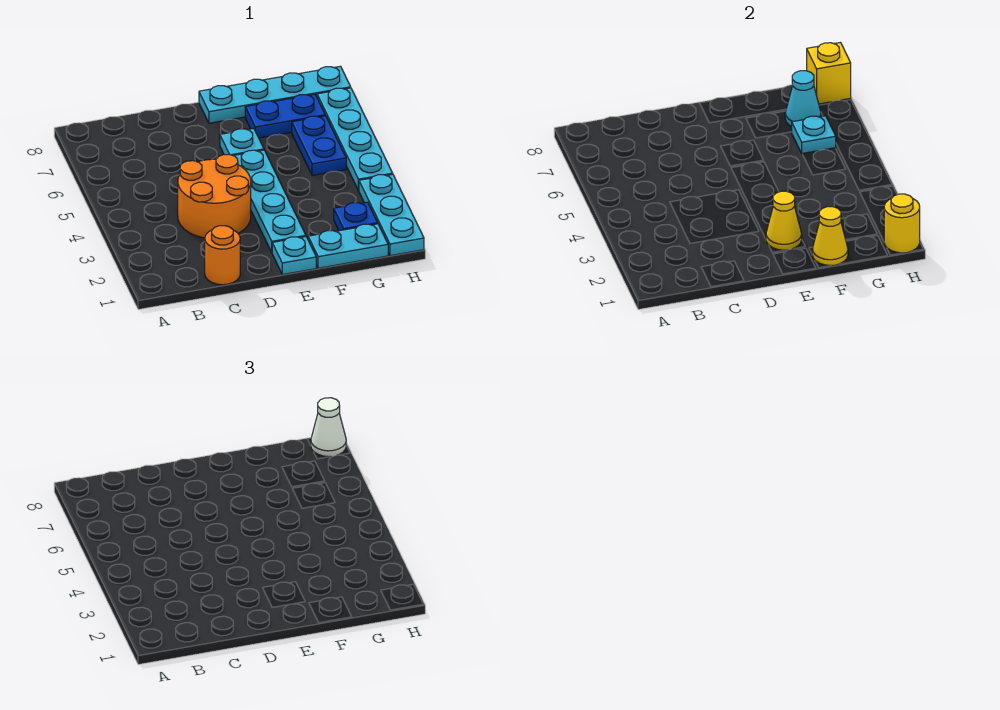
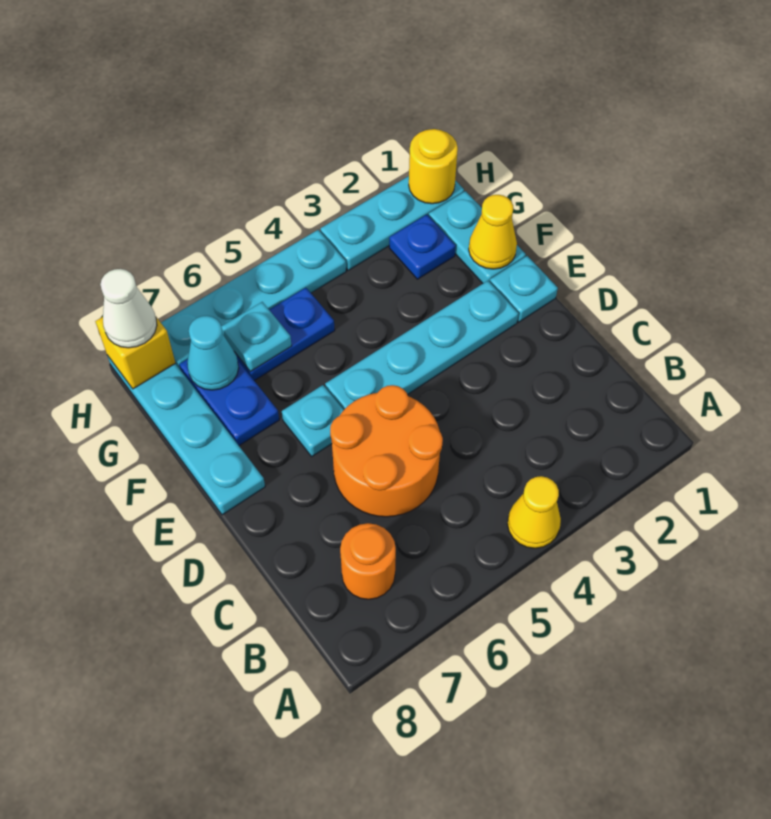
orange round brick C1 level 1 -> orange round brick B7 level 1
orange round brick C3:D4 level 1 -> orange round brick C5:D6 level 1
yellow cone E2 level 2 -> yellow cone A4 level 1

